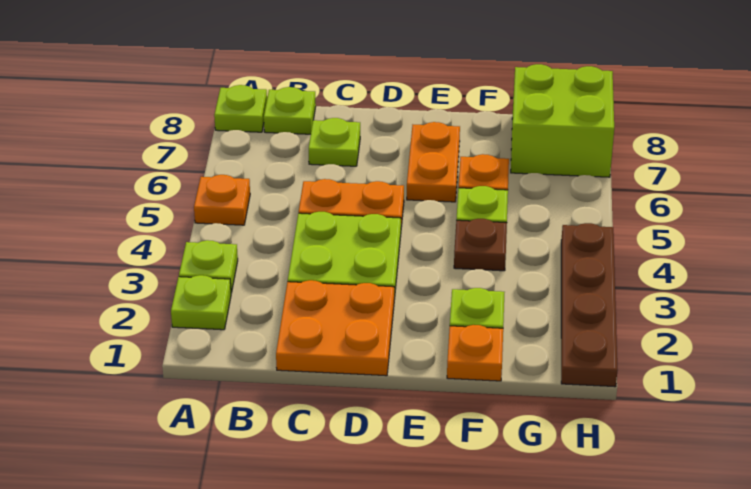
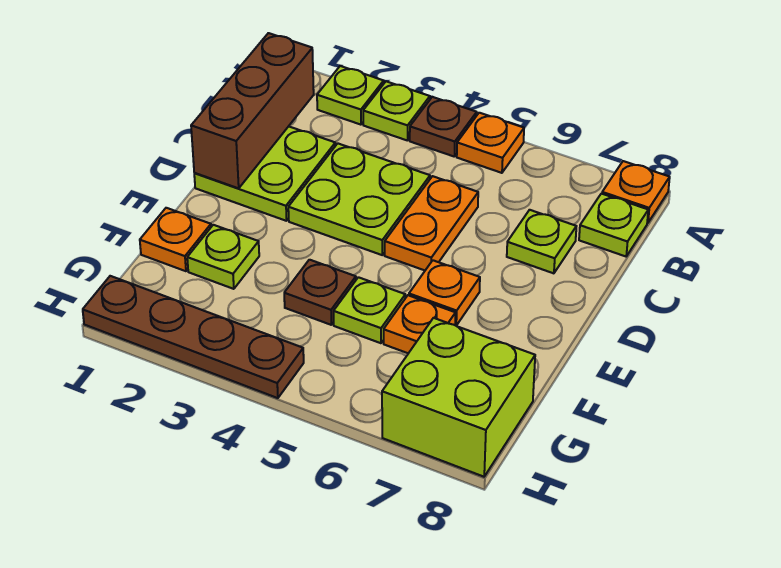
none -> brown plate A4 level 1
lime plate A8 level 1 -> orange plate A8 level 1
none -> brown brick B1:D1 level 2
orange plate C1:D2 level 1 -> lime plate C1:D2 level 1
orange plate E6:E7 level 1 -> orange plate E6 level 1

